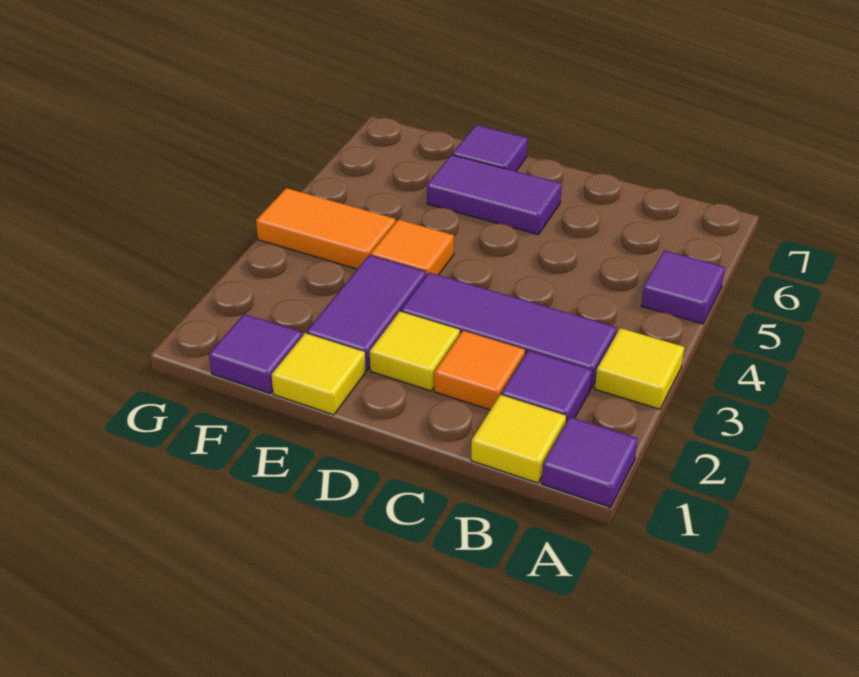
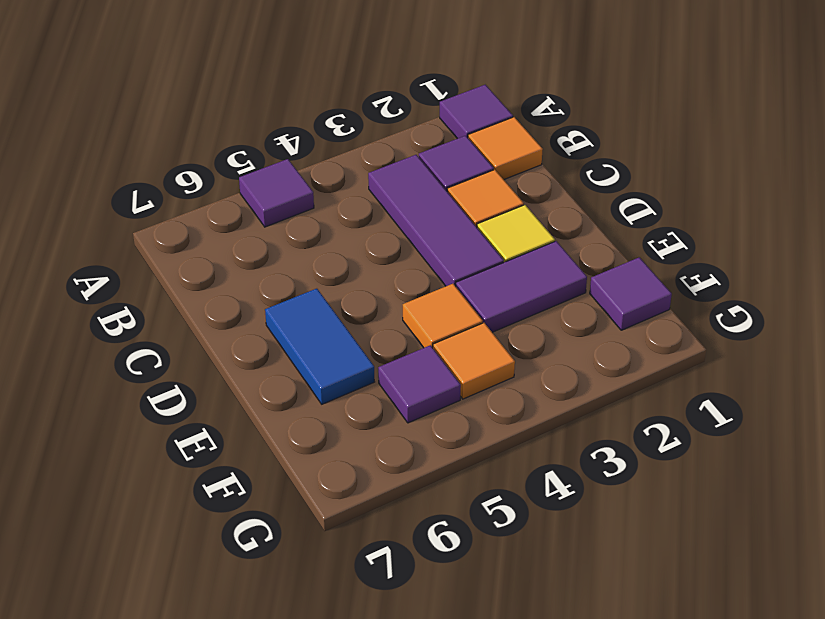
yellow tile A3 level 1 -> none
yellow tile B1 level 1 -> orange tile B1 level 1
purple tile D6:E6 level 1 -> blue tile D6:E6 level 1
yellow tile E1 level 1 -> none
purple tile E7 level 1 -> purple tile F5 level 1
orange tile F4:G4 level 1 -> orange tile F4 level 1

